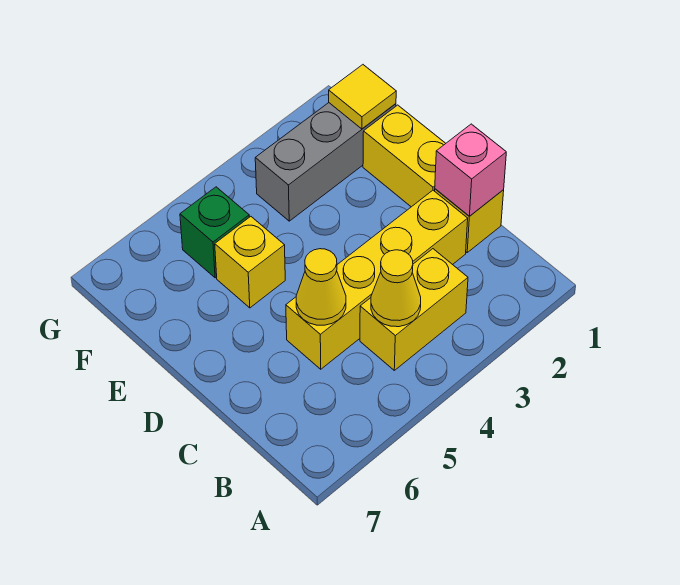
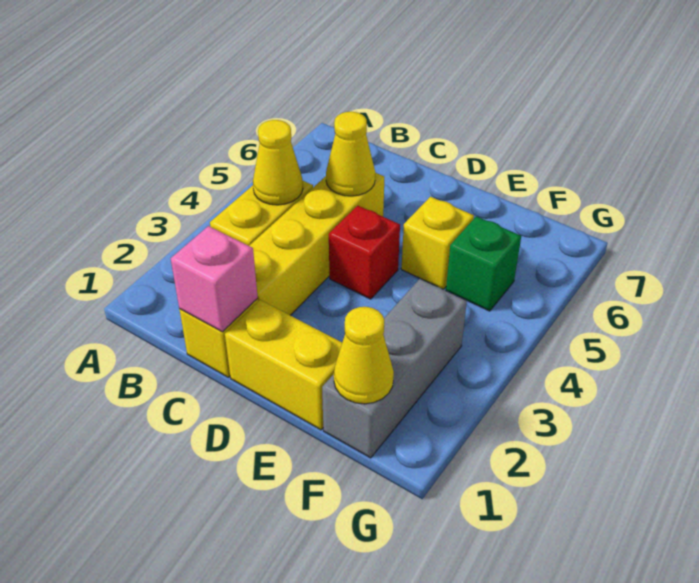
none -> red brick D4 level 1
yellow tile F1 level 2 -> yellow cone F1 level 2

